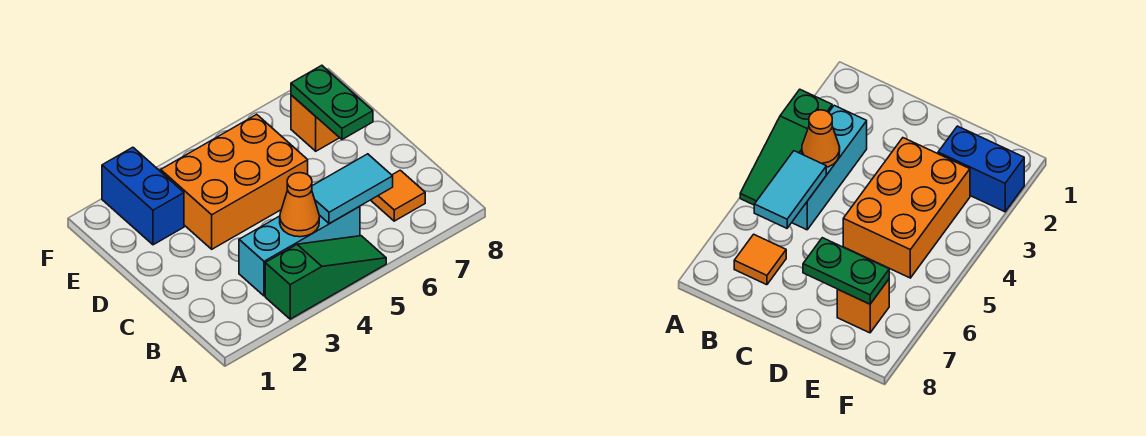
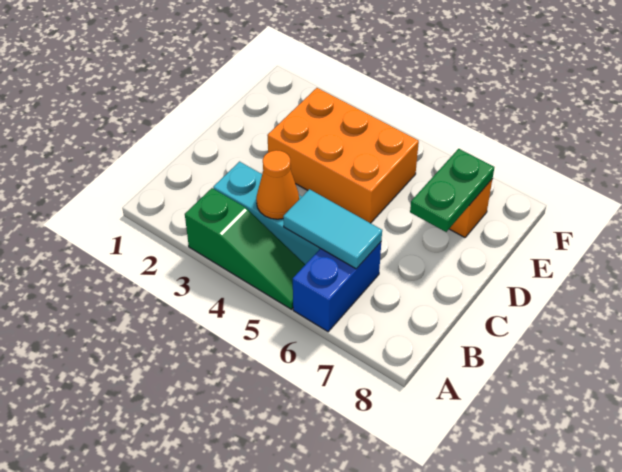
orange tile B7 level 1 -> none
blue brick E2:F2 level 1 -> blue brick A6:B6 level 1

